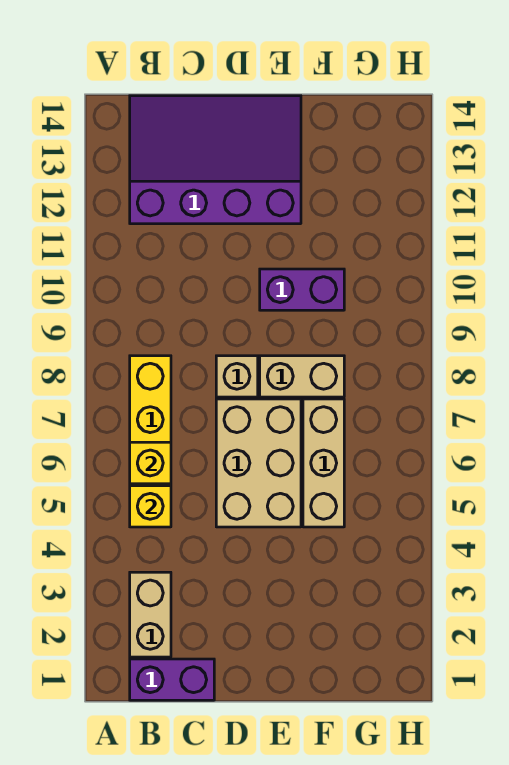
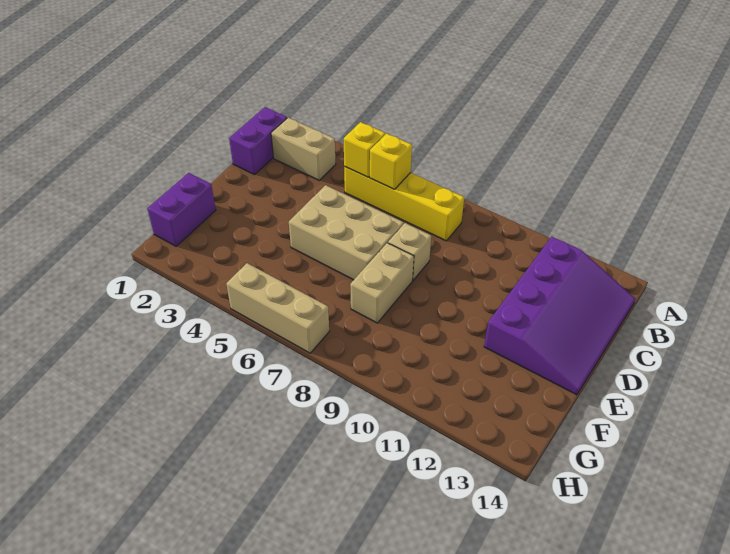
purple brick E10:F10 level 1 -> purple brick F1:G1 level 1
tan brick F5:F7 level 1 -> tan brick H5:H7 level 1

